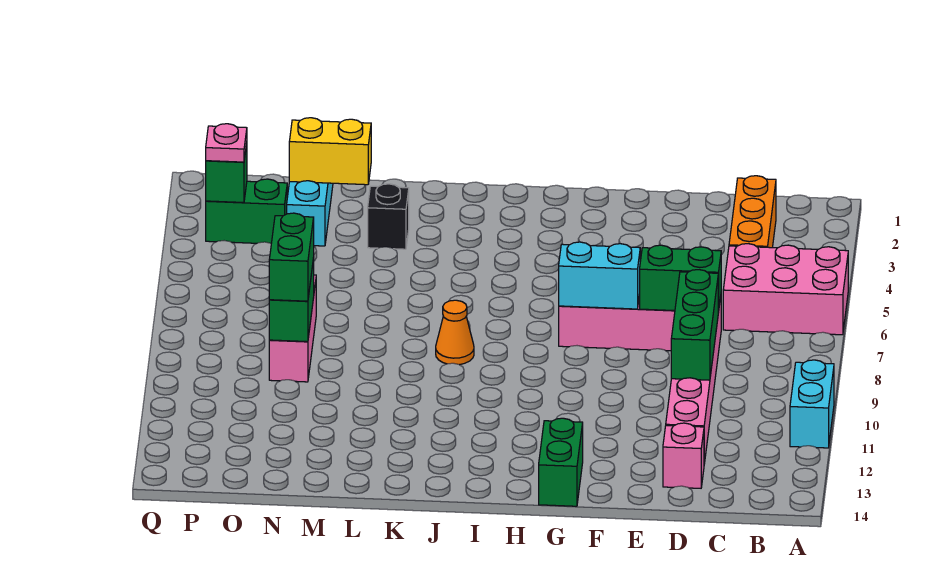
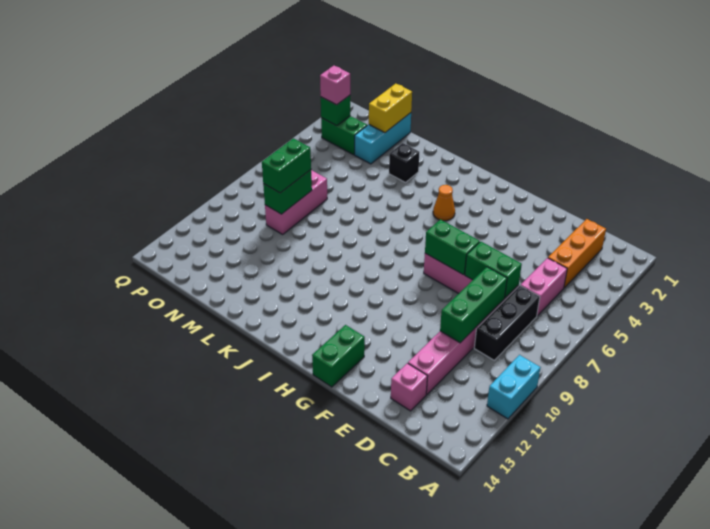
pink brick A5:C6 level 1 -> pink brick C5:C6 level 1
none -> black brick C7:C9 level 1
cyan brick F7:G7 level 2 -> green brick F7:G7 level 2
orange cone J8 level 1 -> orange cone I4 level 1
yellow brick M2:N2 level 2 -> yellow brick N1:N2 level 2
pink plate P3 level 3 -> pink brick P3 level 3

